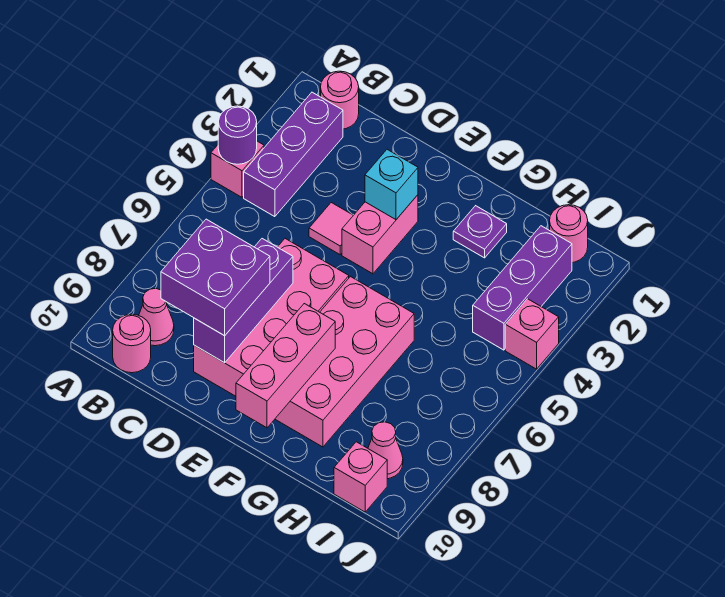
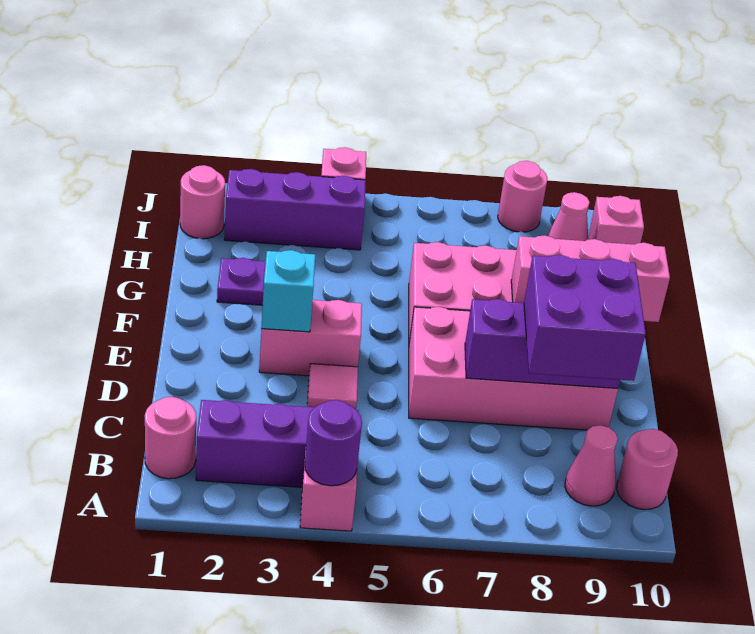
none -> pink round brick J8 level 1

